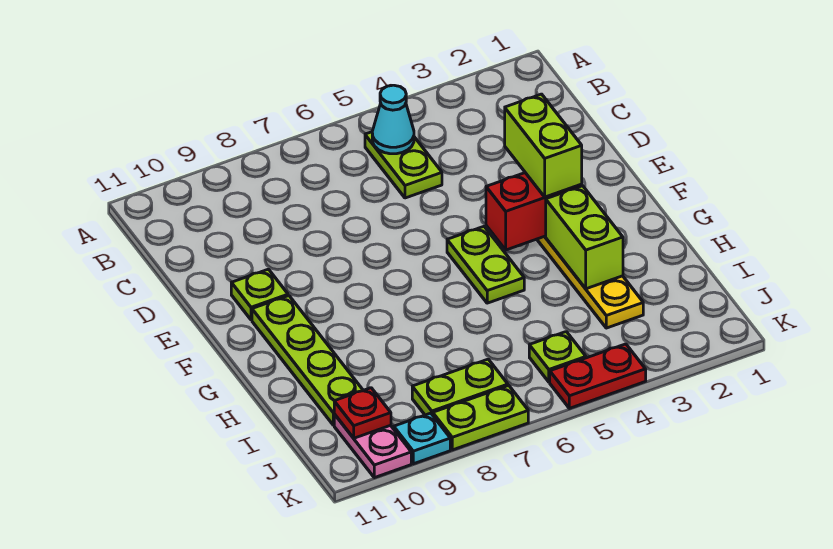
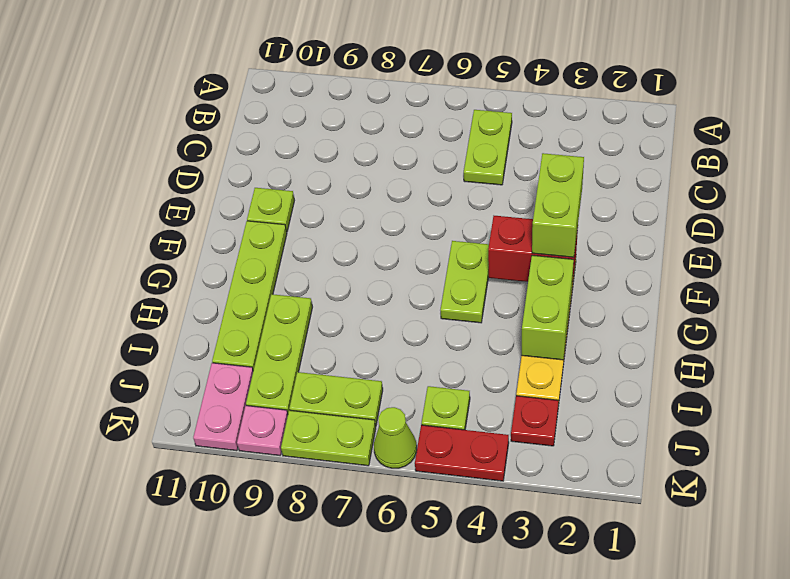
cyan cone B5 level 2 -> none
none -> lime plate H9:J9 level 1
red plate J10 level 2 -> red plate J3 level 1
none -> lime cone K6 level 1
cyan plate K9 level 1 -> pink plate K9 level 1

